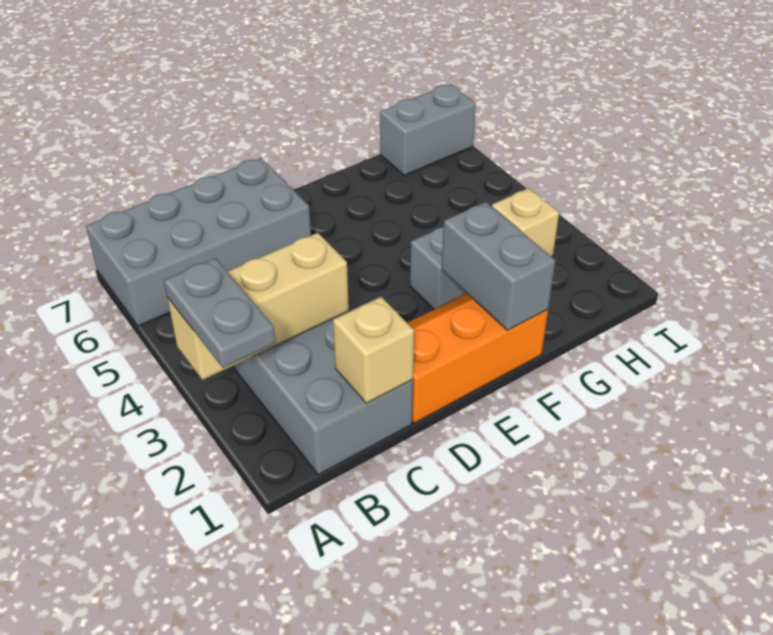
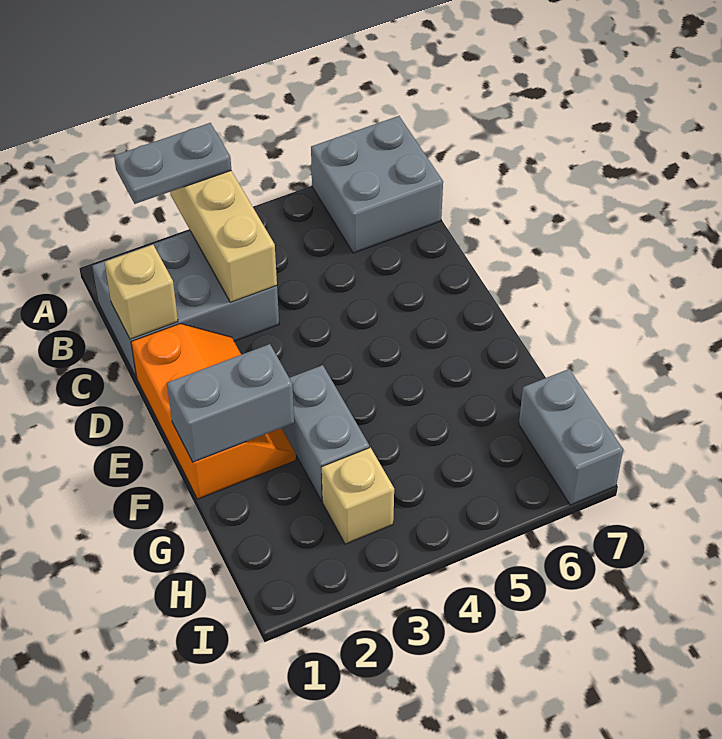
grey brick A6:D7 level 1 -> grey brick A6:B7 level 1

